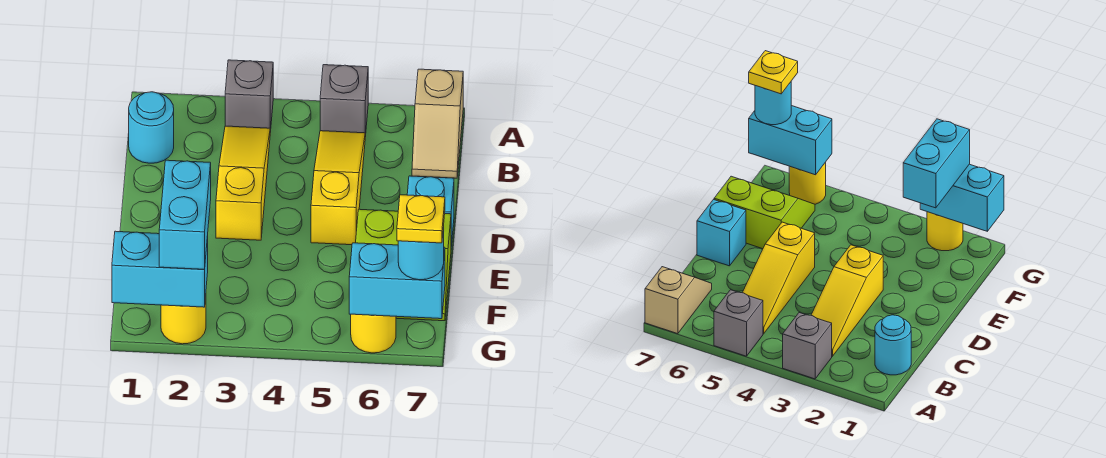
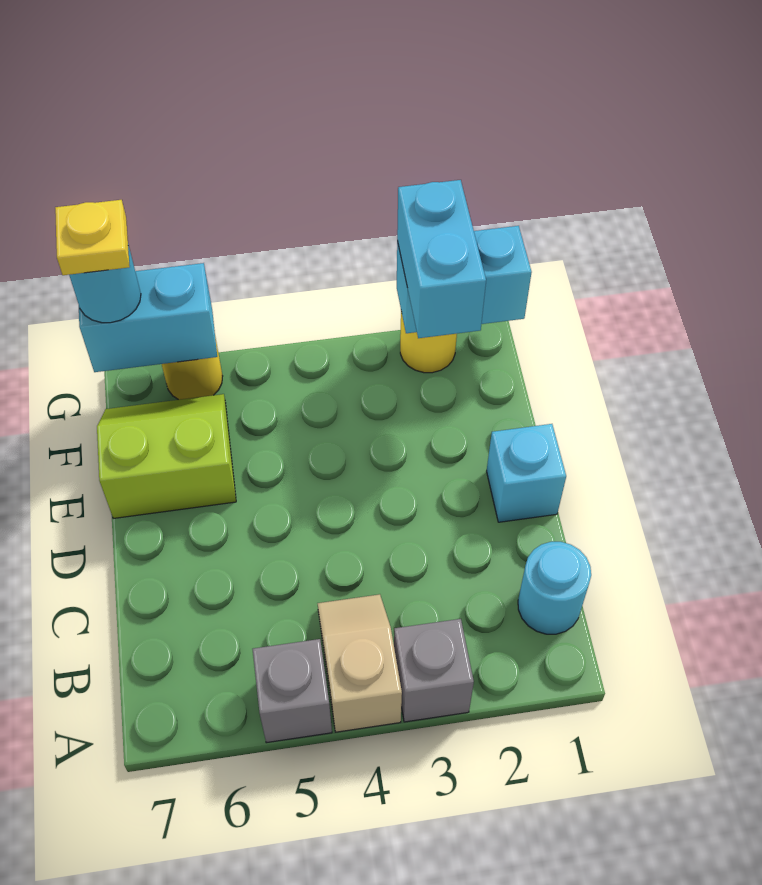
tan slope A7:B7 level 1 top A -> tan slope A4:B4 level 1 top A
yellow slope B3:D3 level 1 top D -> none
yellow slope B5:D5 level 1 top D -> none
cyan brick D7 level 1 -> cyan brick D1 level 1

